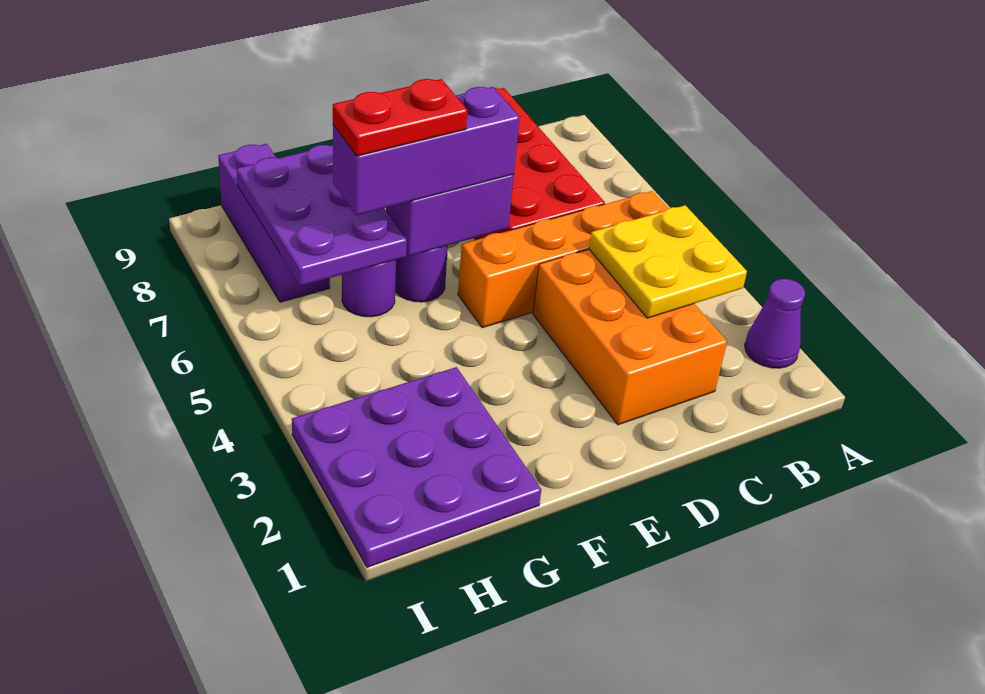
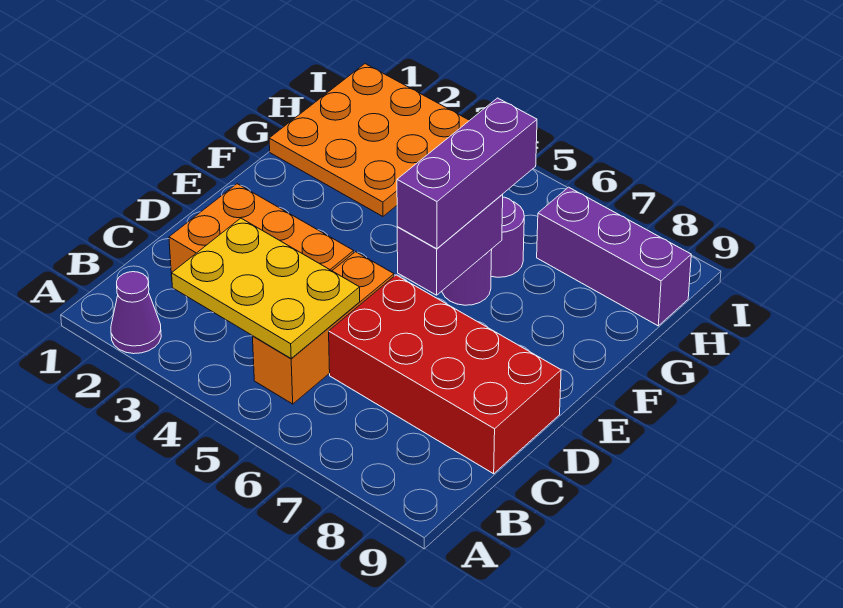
yellow plate B3:C4 level 2 -> yellow plate B3:C5 level 2
orange brick B5:E5 level 1 -> orange brick B5:D5 level 1
red plate F6:G6 level 4 -> none
purple plate G1:I3 level 1 -> orange plate G1:I3 level 1
purple plate G6:H8 level 2 -> none

